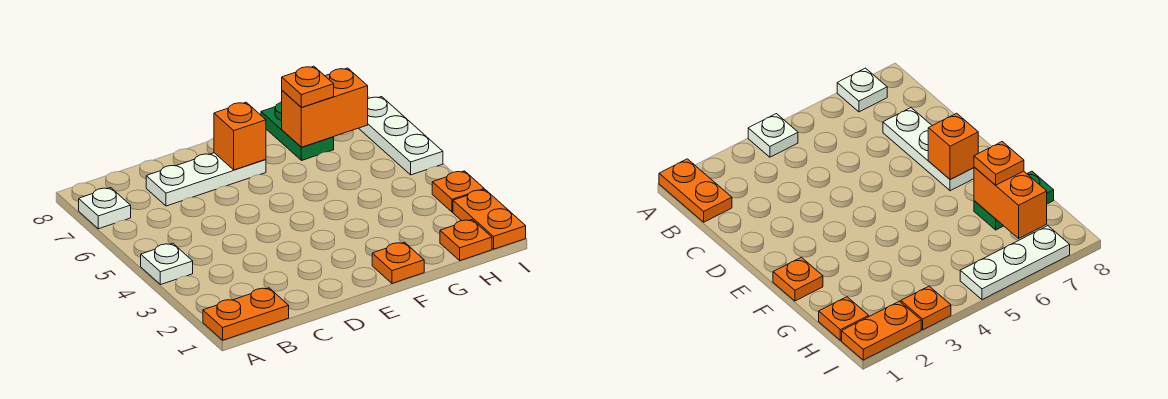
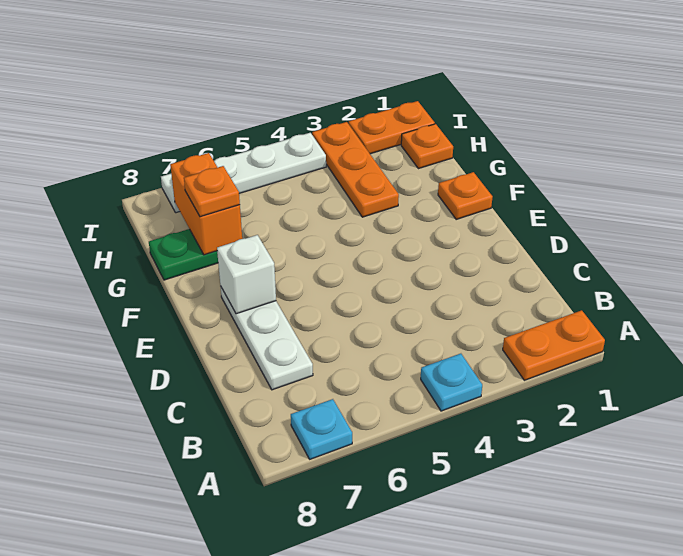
orange plate A1:B1 level 1 -> orange plate A1:A2 level 1
white plate A4 level 1 -> cyan plate A4 level 1
white plate A7 level 1 -> cyan plate A7 level 1
orange brick E7 level 2 -> white brick E7 level 2
orange plate I3 level 1 -> orange plate G3:I3 level 1
white plate I5:I7 level 1 -> white plate I4:I7 level 1

